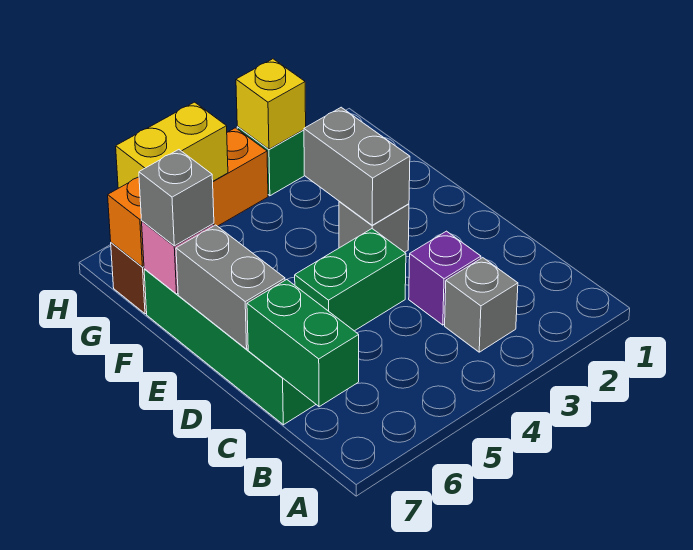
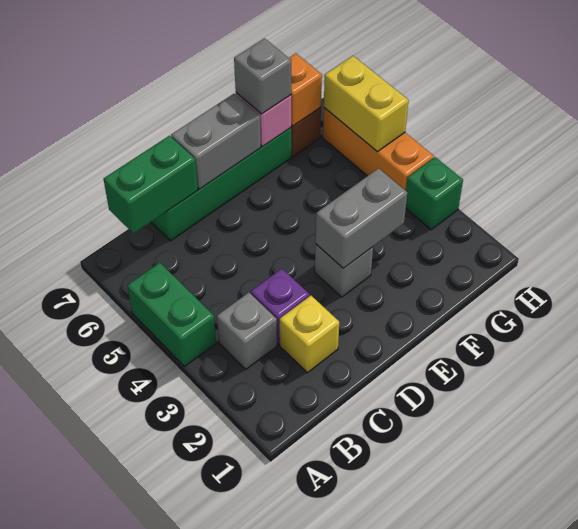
green brick D4:D5 level 1 -> green brick A4:A5 level 1
yellow brick H3 level 2 -> yellow brick C2 level 1

